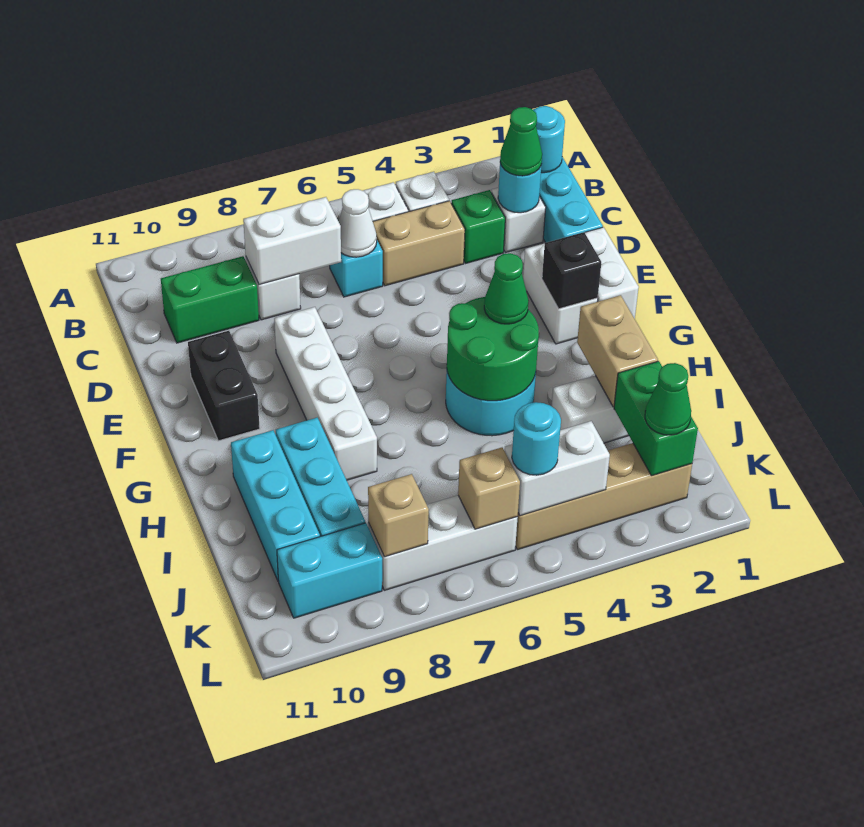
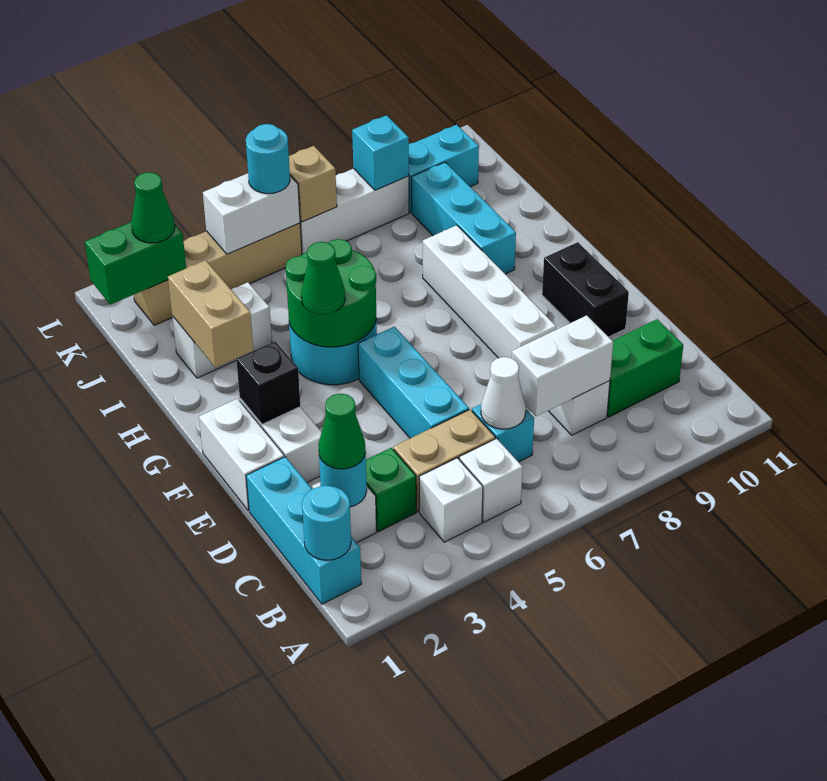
cyan brick H10:J10 level 1 -> cyan brick D5:F5 level 1
green brick J2:K2 level 2 -> green brick K1:K2 level 2
tan brick K8 level 2 -> cyan brick K8 level 2

